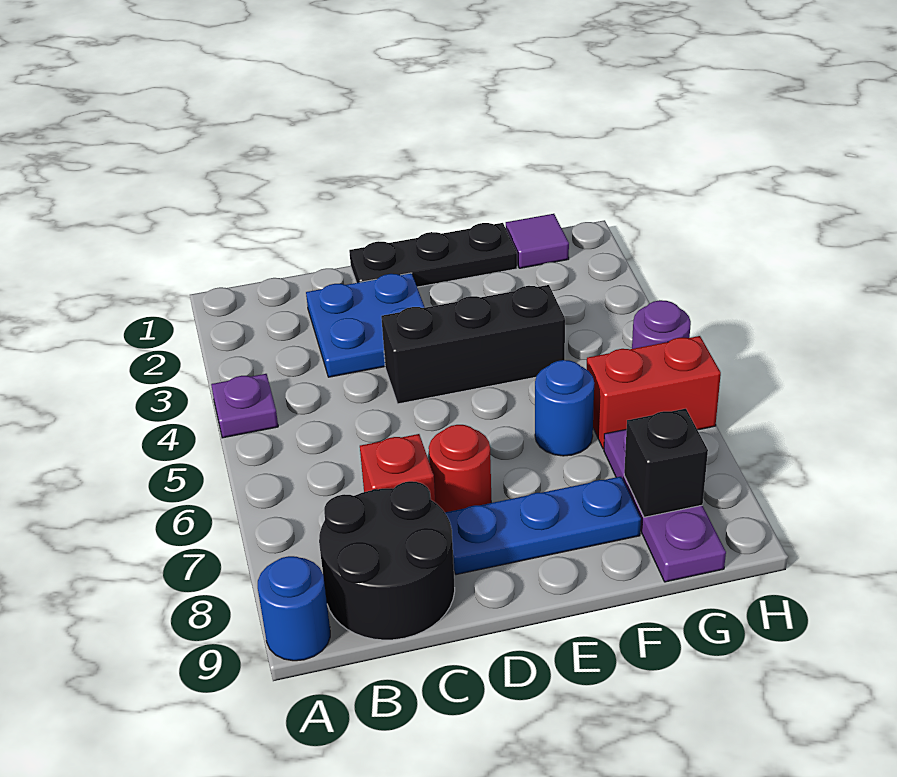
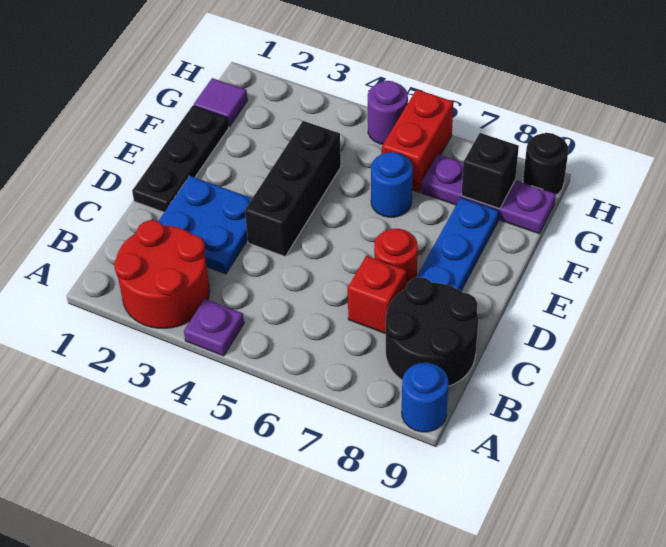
none -> red round brick A2:B3 level 1
none -> black round brick H9 level 1

